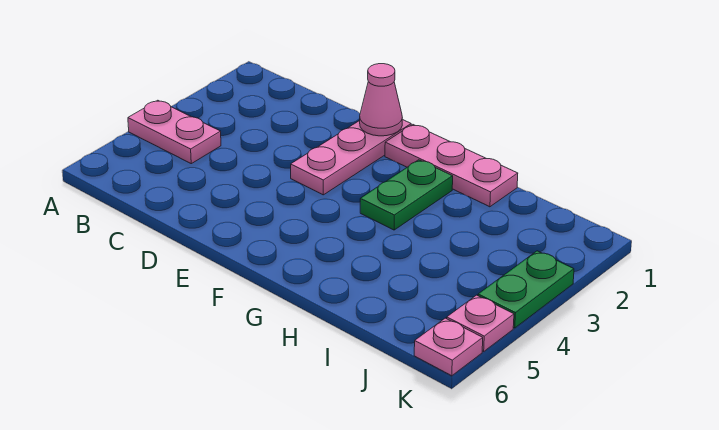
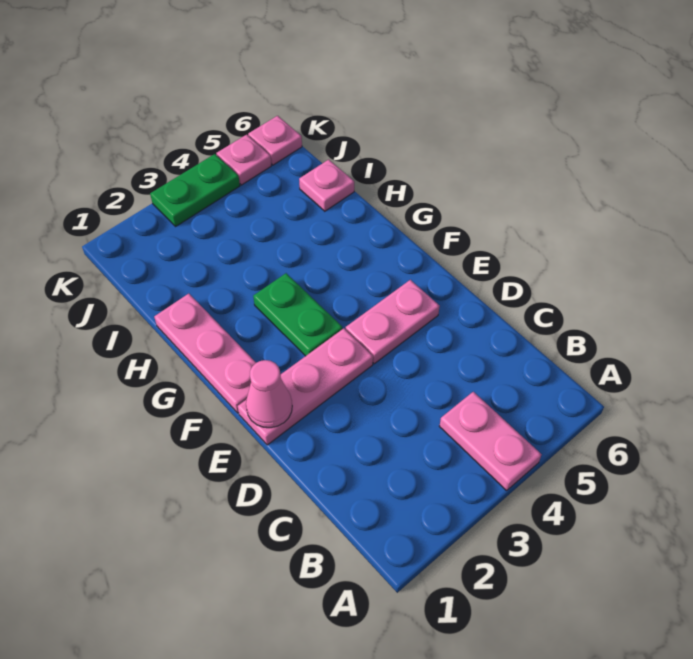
none -> pink plate E4:E5 level 1
green plate G2:G3 level 1 -> green plate F3:G3 level 1
none -> pink plate I6 level 1

